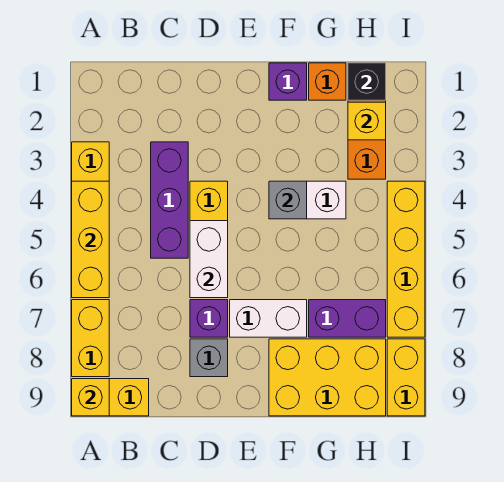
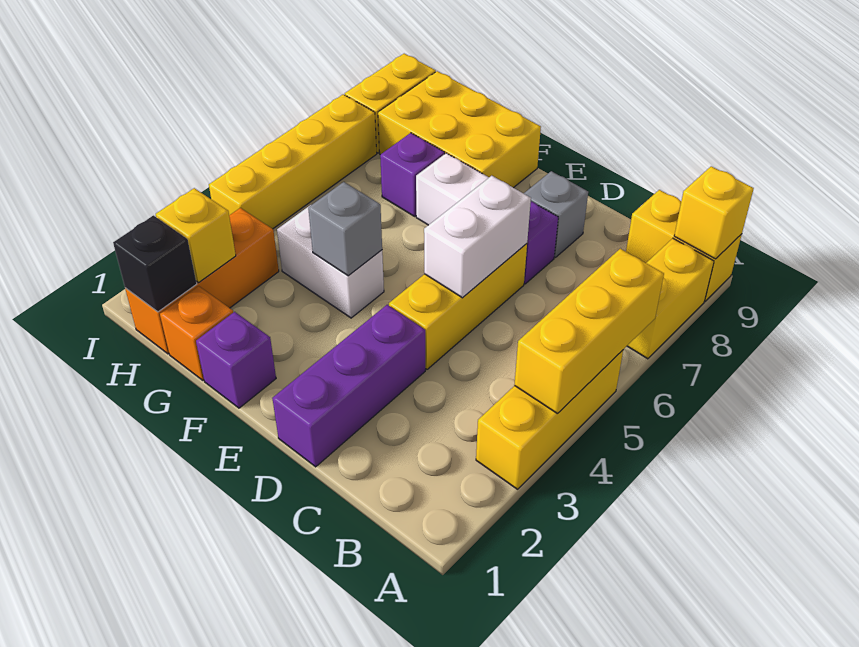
purple brick C3:C5 level 1 -> purple brick D1:D3 level 1
purple brick G7:H7 level 1 -> purple brick G7 level 1

